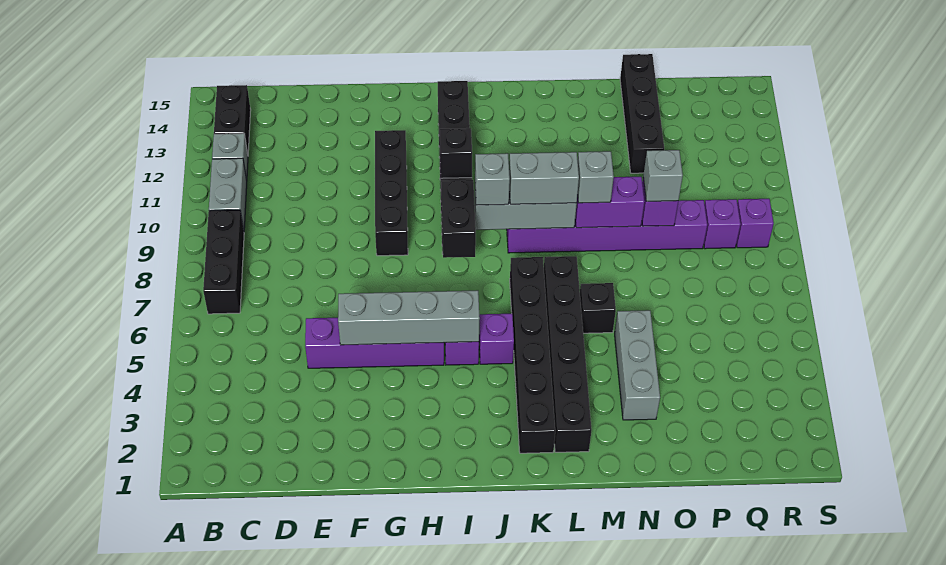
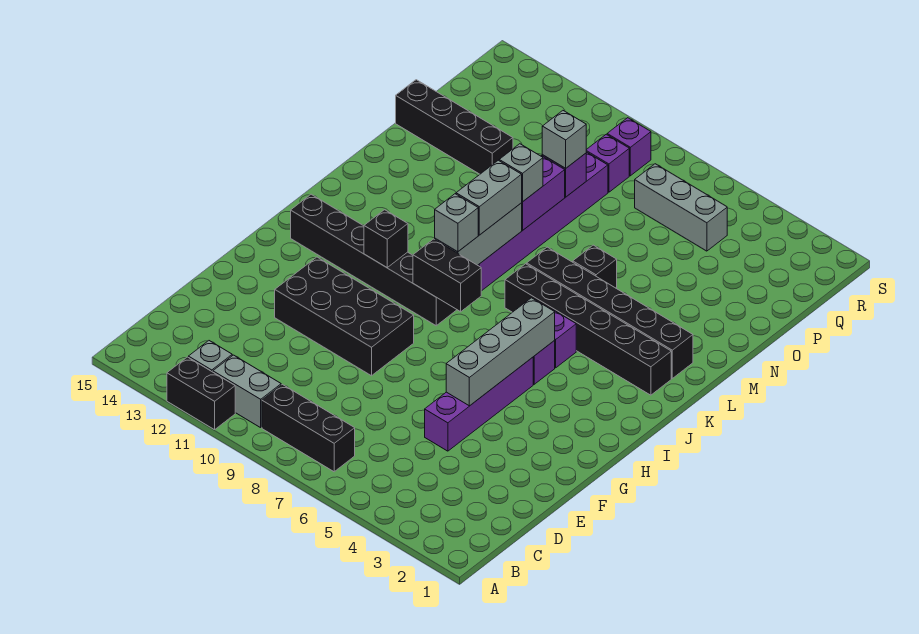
black brick B13:B14 level 1 -> black brick A11:A12 level 1
black brick G9:G12 level 1 -> black brick F9:G12 level 1
grey brick N3:N5 level 1 -> grey brick Q5:Q7 level 1

